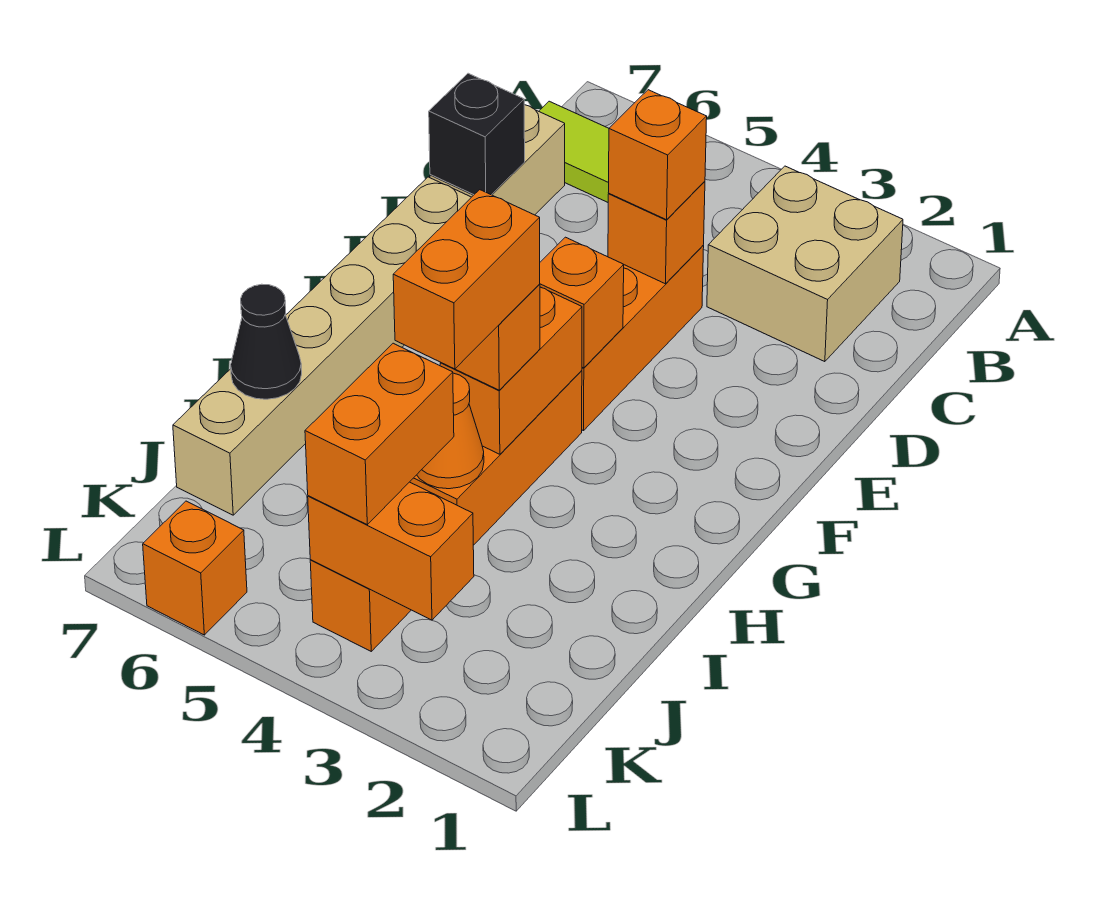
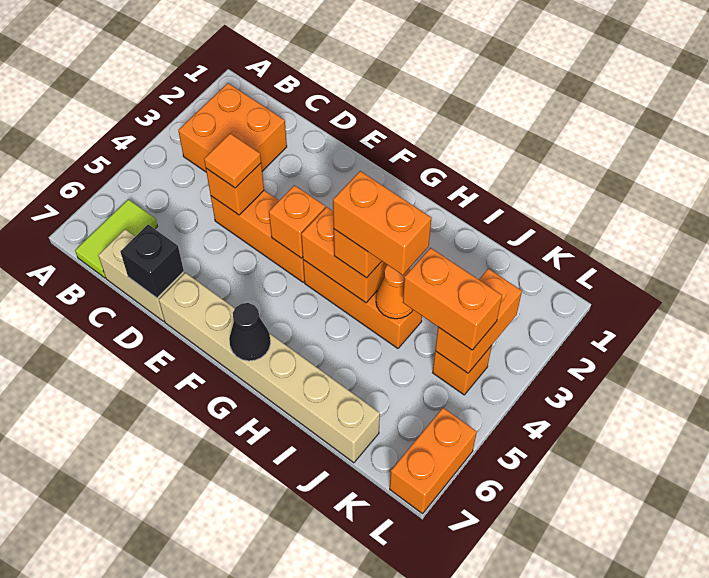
tan brick B2:C3 level 1 -> orange brick B2:C3 level 1
orange brick D4 level 3 -> orange tile D4 level 3
black cone I7 level 2 -> black cone G7 level 2
orange brick L6 level 1 -> orange brick L6:L7 level 1

